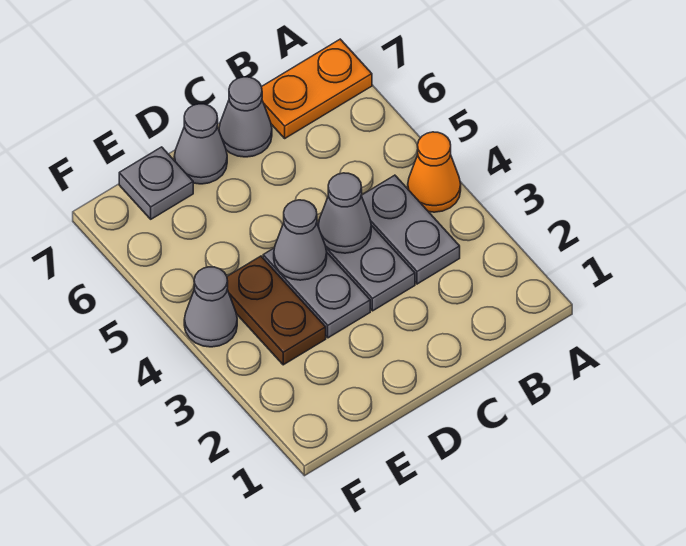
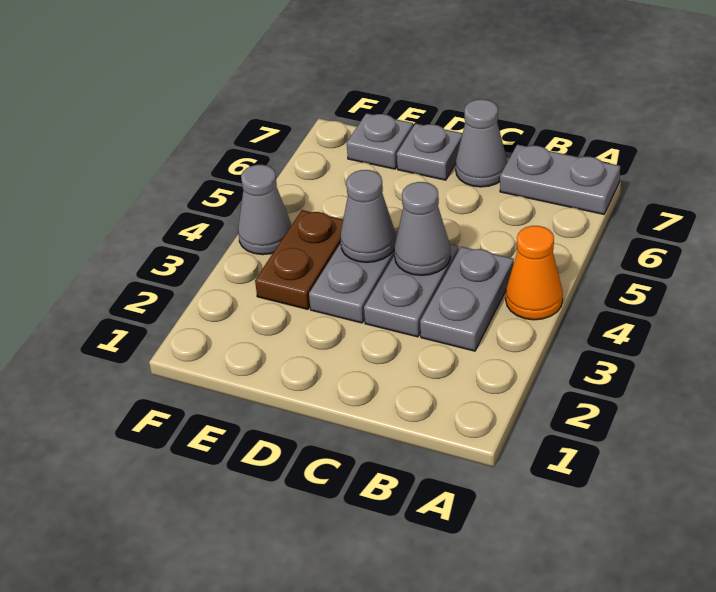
orange plate A7:B7 level 1 -> grey plate A7:B7 level 1
grey cone D7 level 1 -> grey plate D7 level 1

